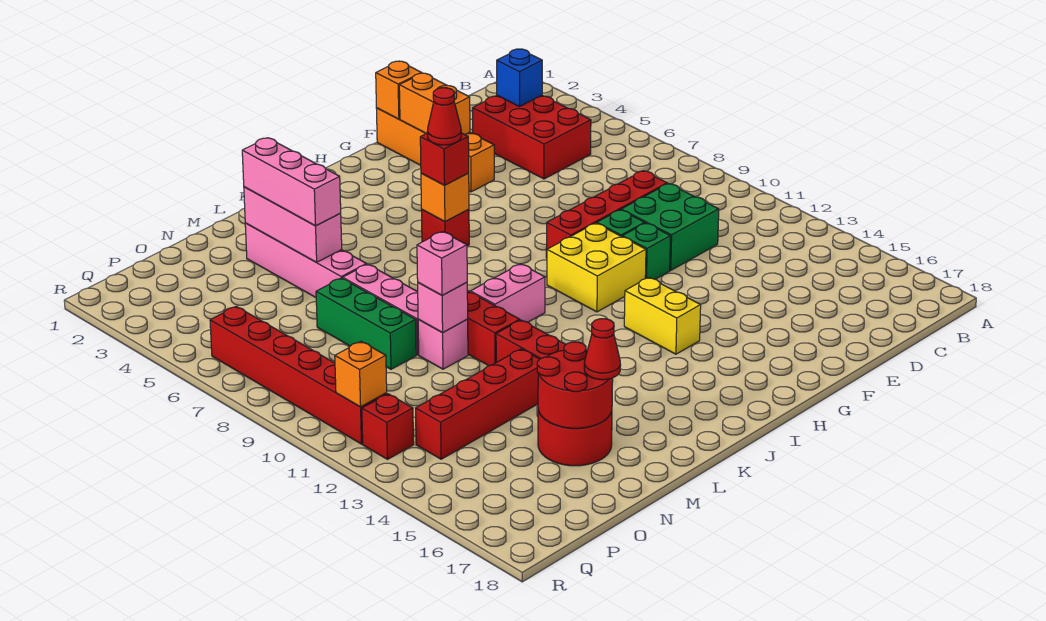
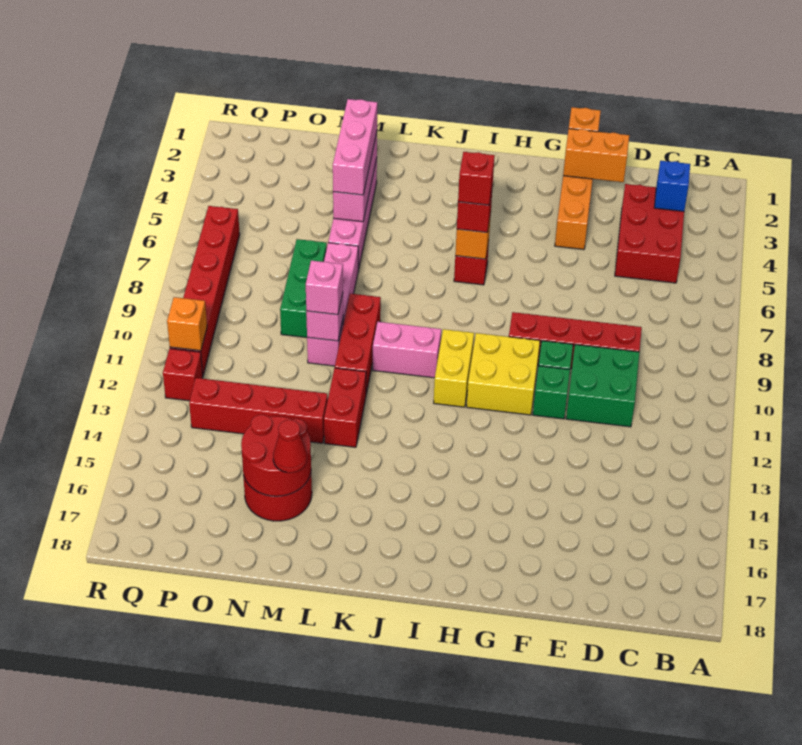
orange brick F2:F3 level 2 -> orange brick E2:F2 level 2
yellow brick H13:H14 level 1 -> yellow brick I10:I11 level 1
red cone I6 level 4 -> red brick I6 level 4

